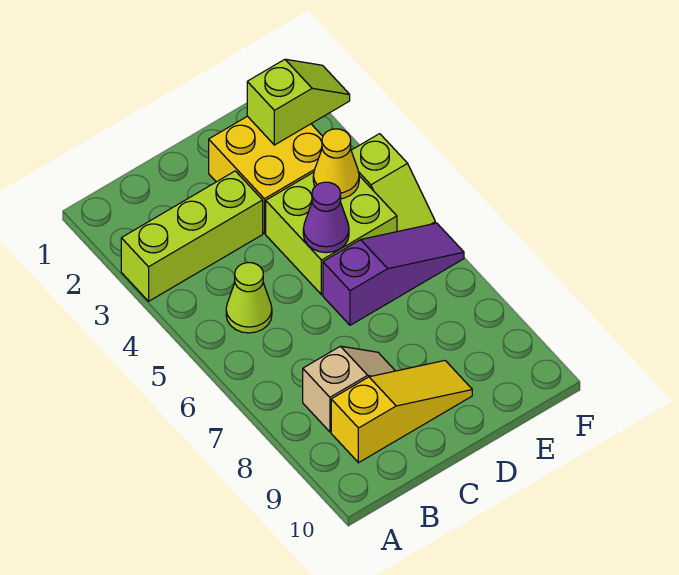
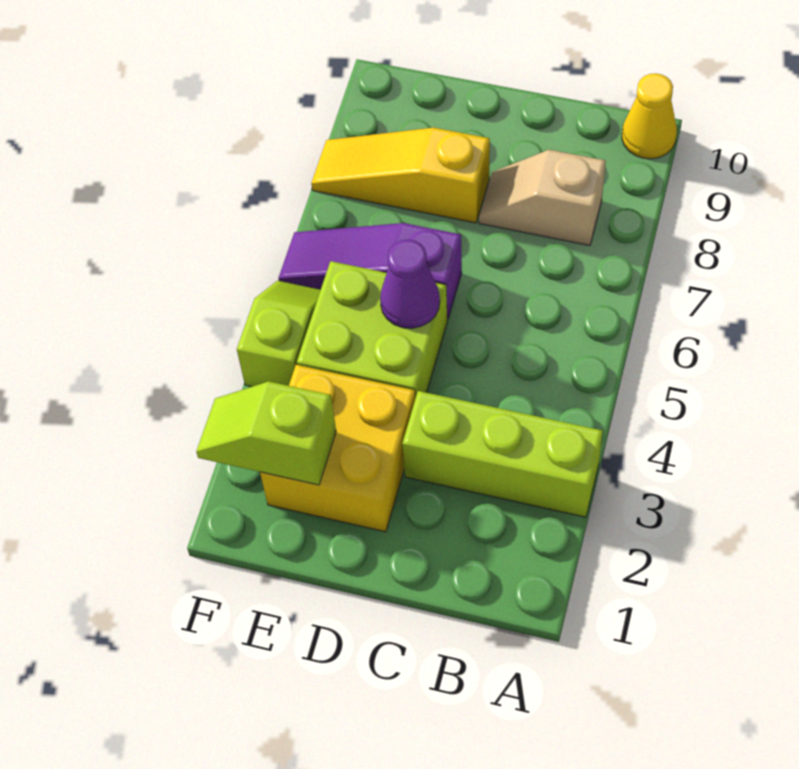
lime cone B5 level 1 -> none
yellow slope B9:D9 level 1 top B -> yellow slope D8:F8 level 1 top D
yellow cone E4 level 2 -> yellow cone A10 level 1

